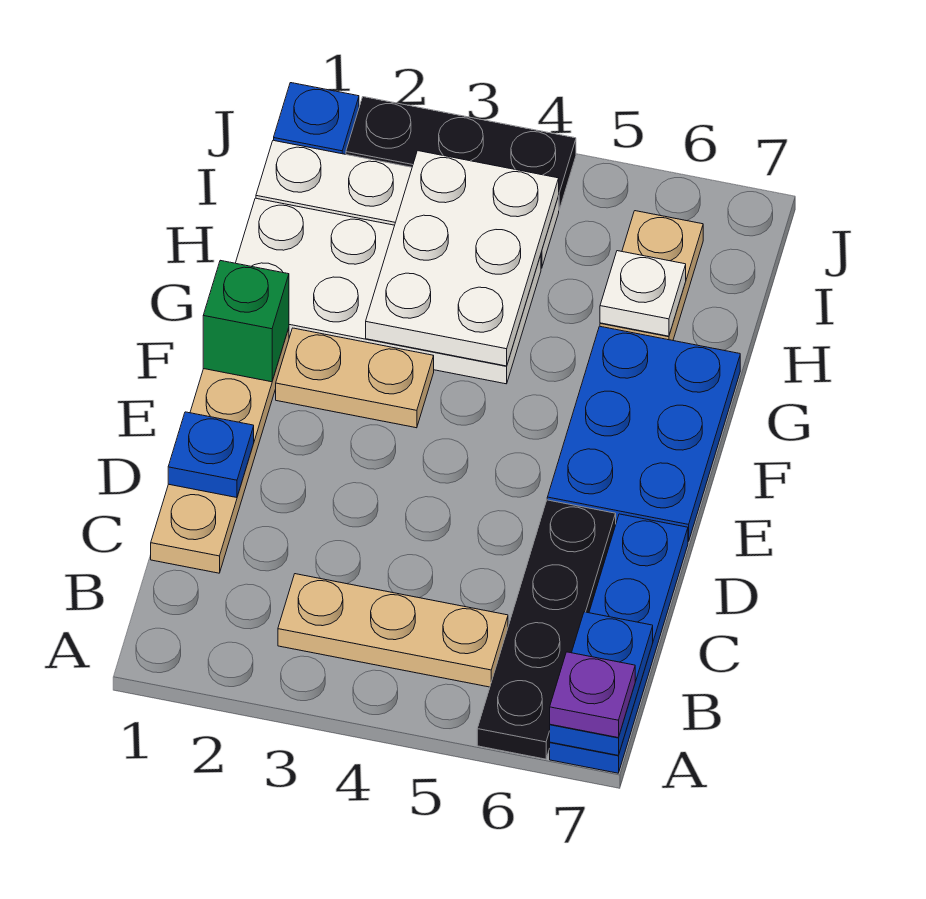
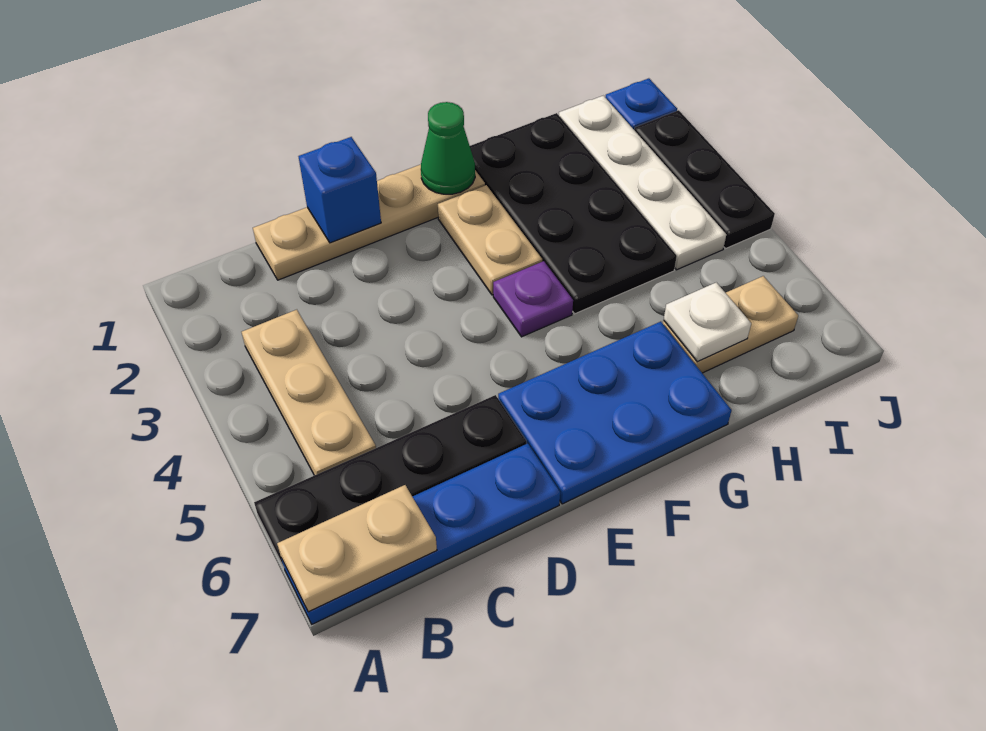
blue plate A7:B7 level 2 -> tan plate A7:B7 level 2
purple plate A7 level 3 -> purple plate F4 level 1
blue plate D1 level 2 -> blue brick D1 level 2
green brick F1 level 2 -> green cone F1 level 2
white plate G1:H4 level 1 -> black plate G1:H4 level 1
white plate G3:I4 level 2 -> none

